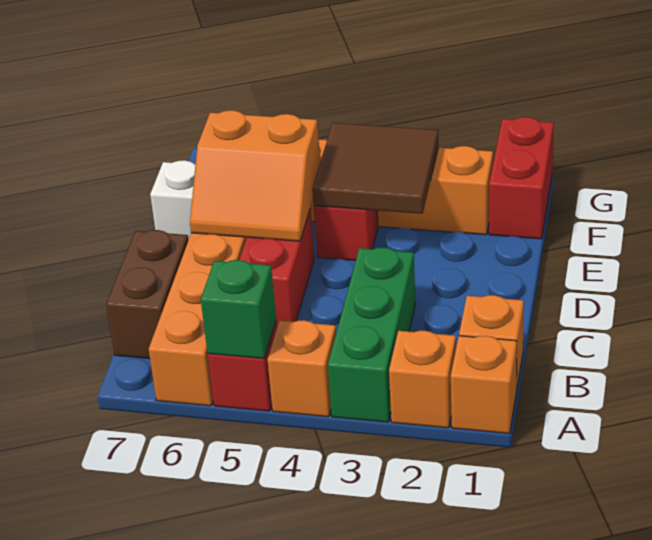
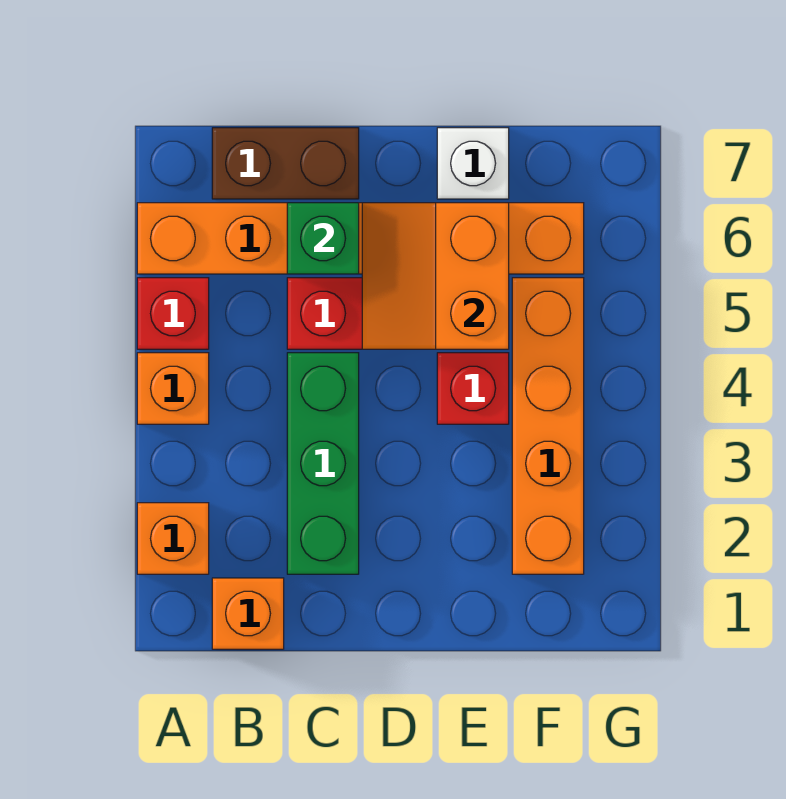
orange brick A1 level 1 -> none
green brick A3:C3 level 1 -> green brick C2:C4 level 1
green brick A5 level 2 -> green brick C6 level 2
brown tile E3:F4 level 2 -> none
red brick F1:G1 level 1 -> none

